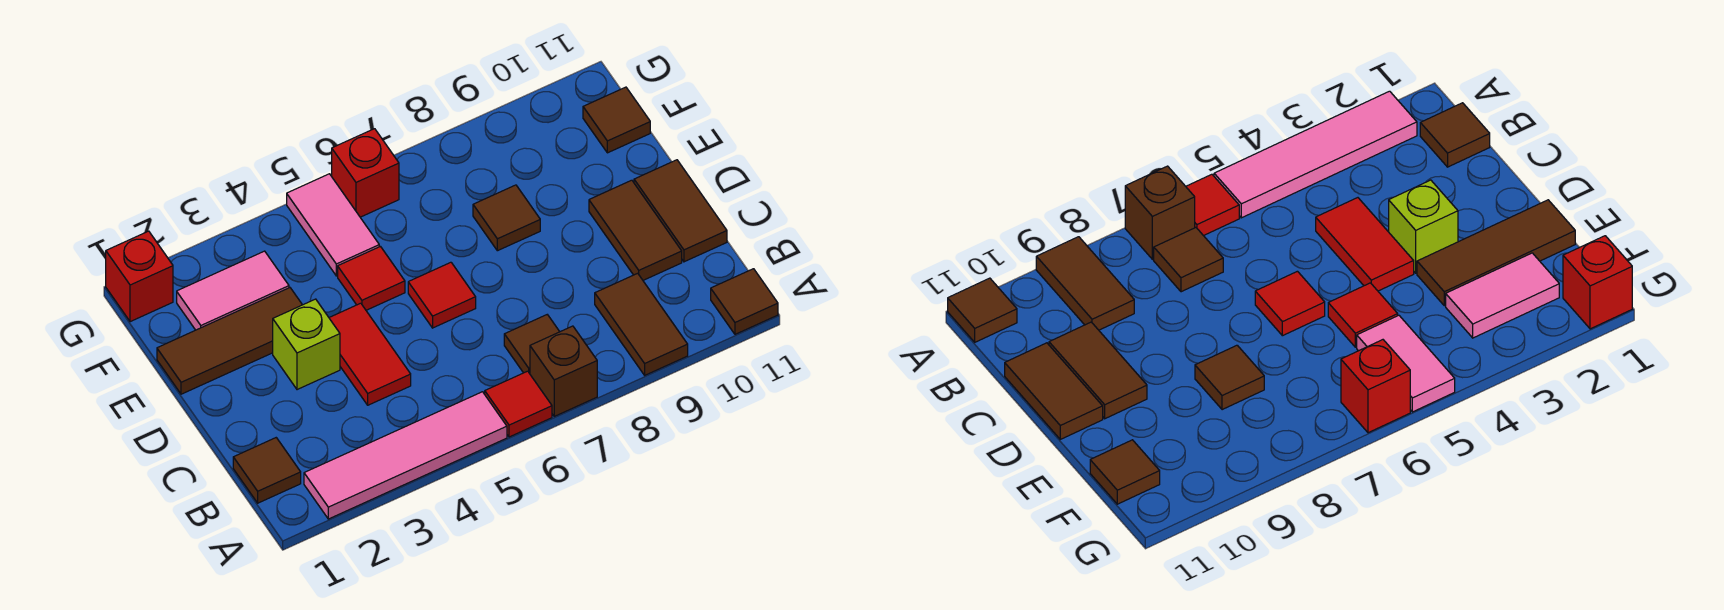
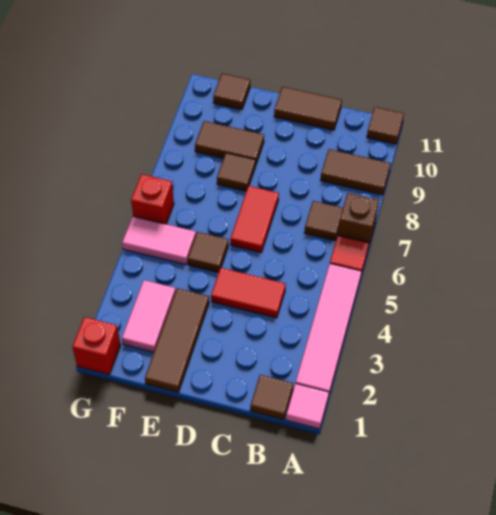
none -> pink tile A1 level 1
brown tile C10:D10 level 1 -> brown tile E9:F9 level 1
lime brick D3 level 1 -> none
red tile D6 level 1 -> red tile D6:D7 level 1
red tile E5 level 1 -> brown tile E5 level 1

